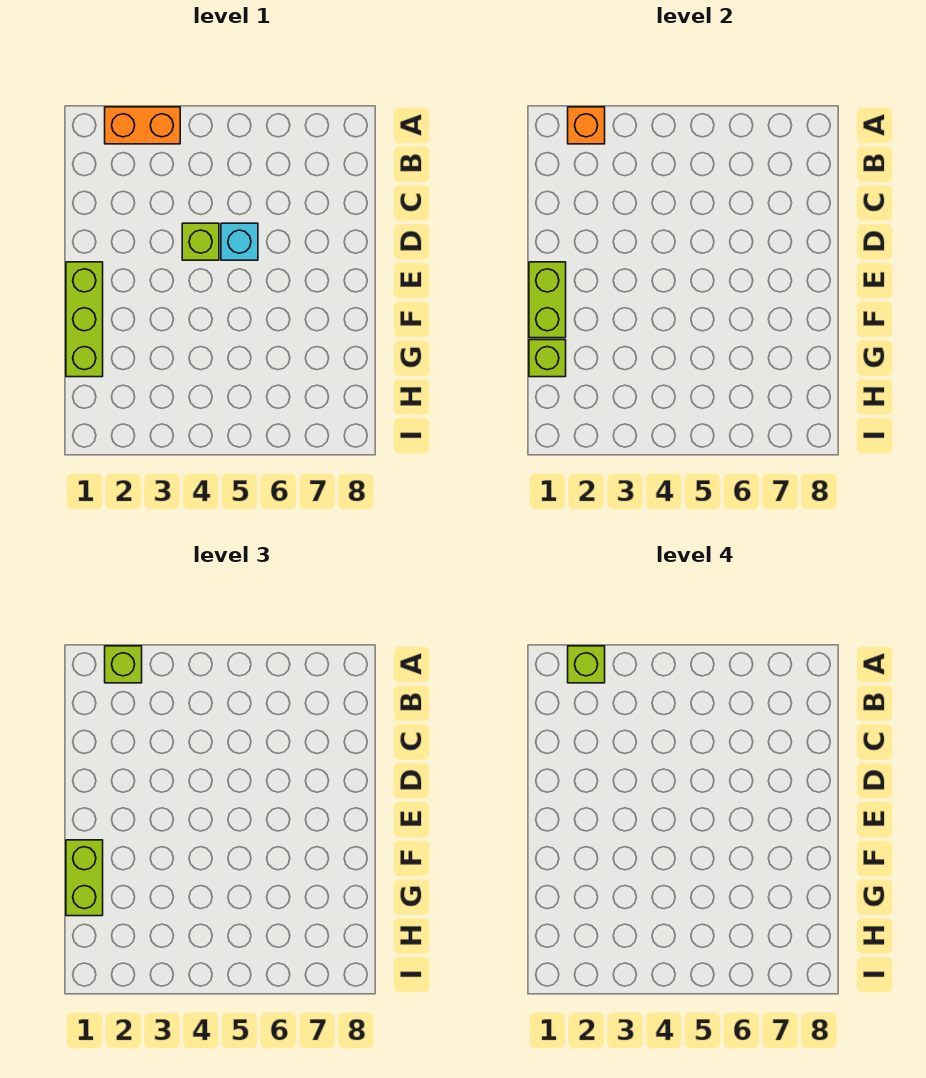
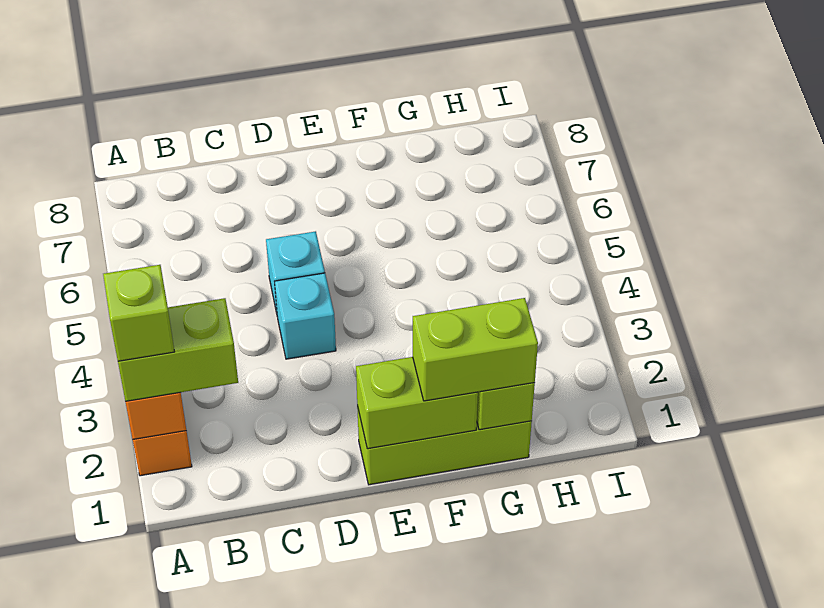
lime brick A2 level 3 -> lime brick A2:B2 level 3
lime brick D4 level 1 -> cyan brick D4 level 1

